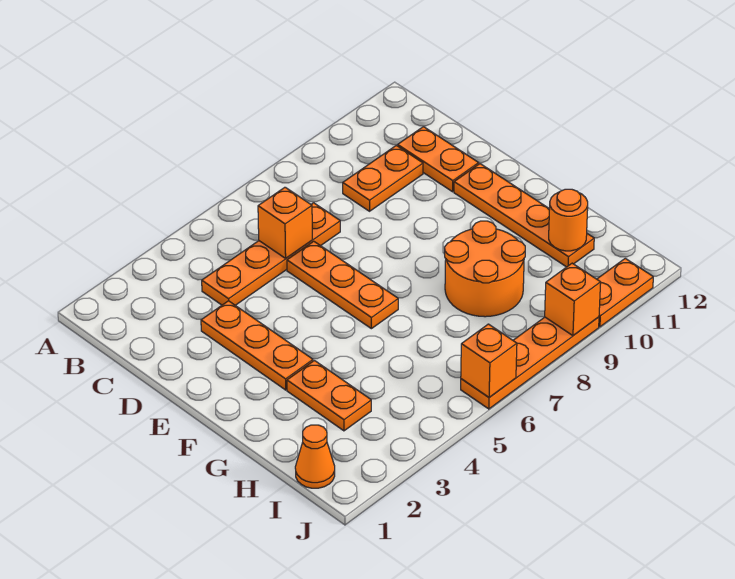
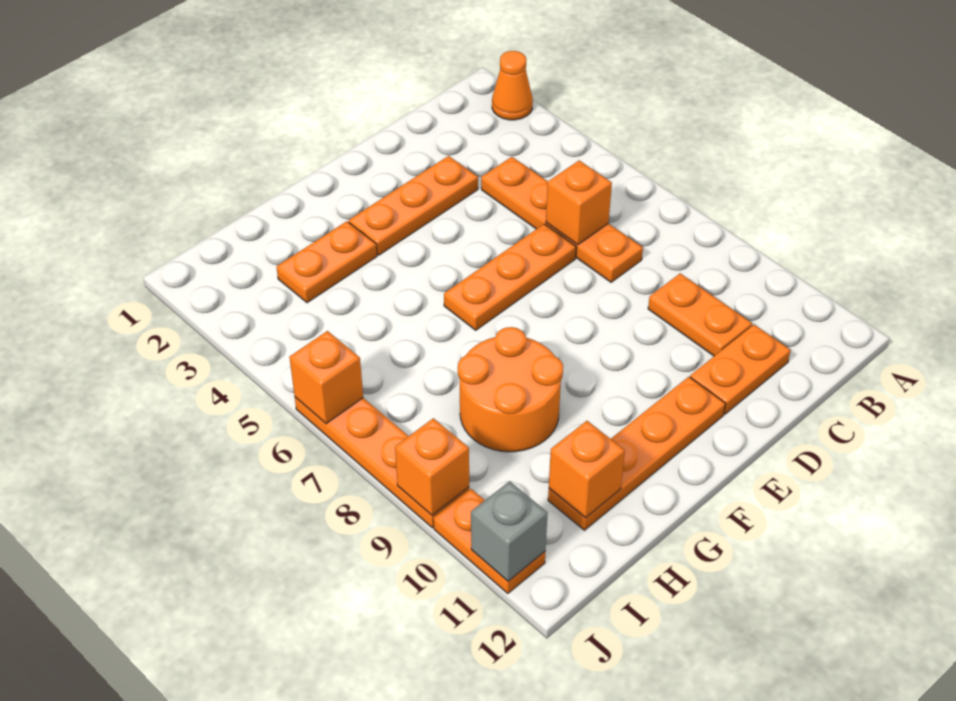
orange round brick H11 level 2 -> orange brick H11 level 2
orange cone I1 level 1 -> orange cone A2 level 1
none -> grey brick J11 level 2

